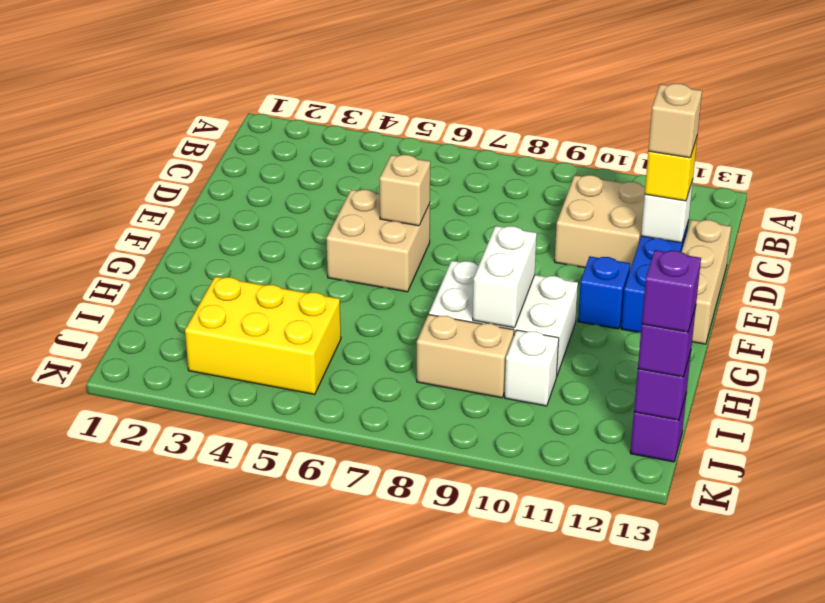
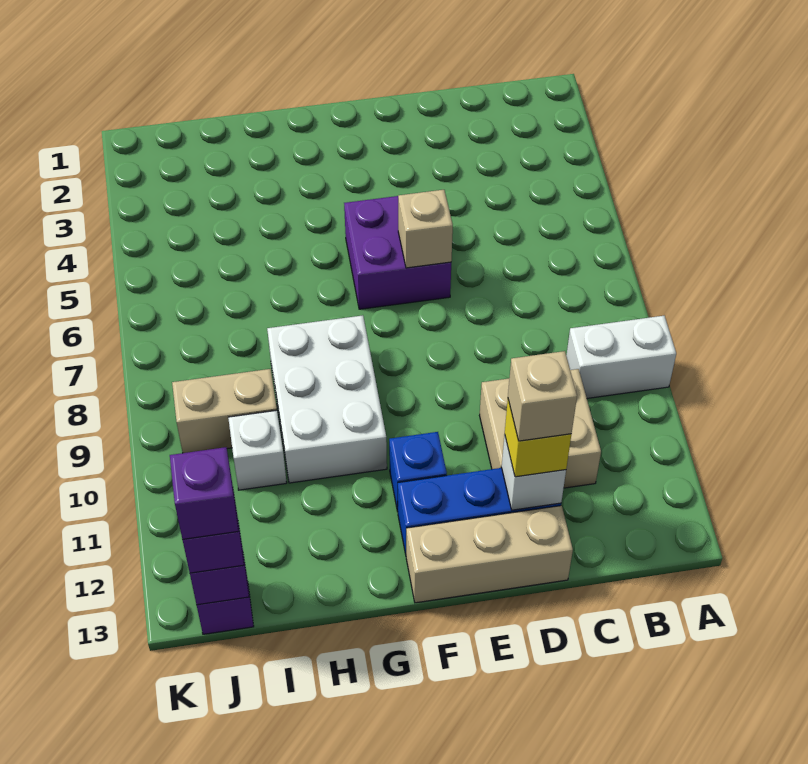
tan brick E5:F6 level 1 -> purple brick E5:F6 level 1
white brick G9:H9 level 2 -> white brick A9:B9 level 1
yellow brick I3:J5 level 1 -> none
tan brick I8:I9 level 1 -> tan brick I9:J9 level 1

